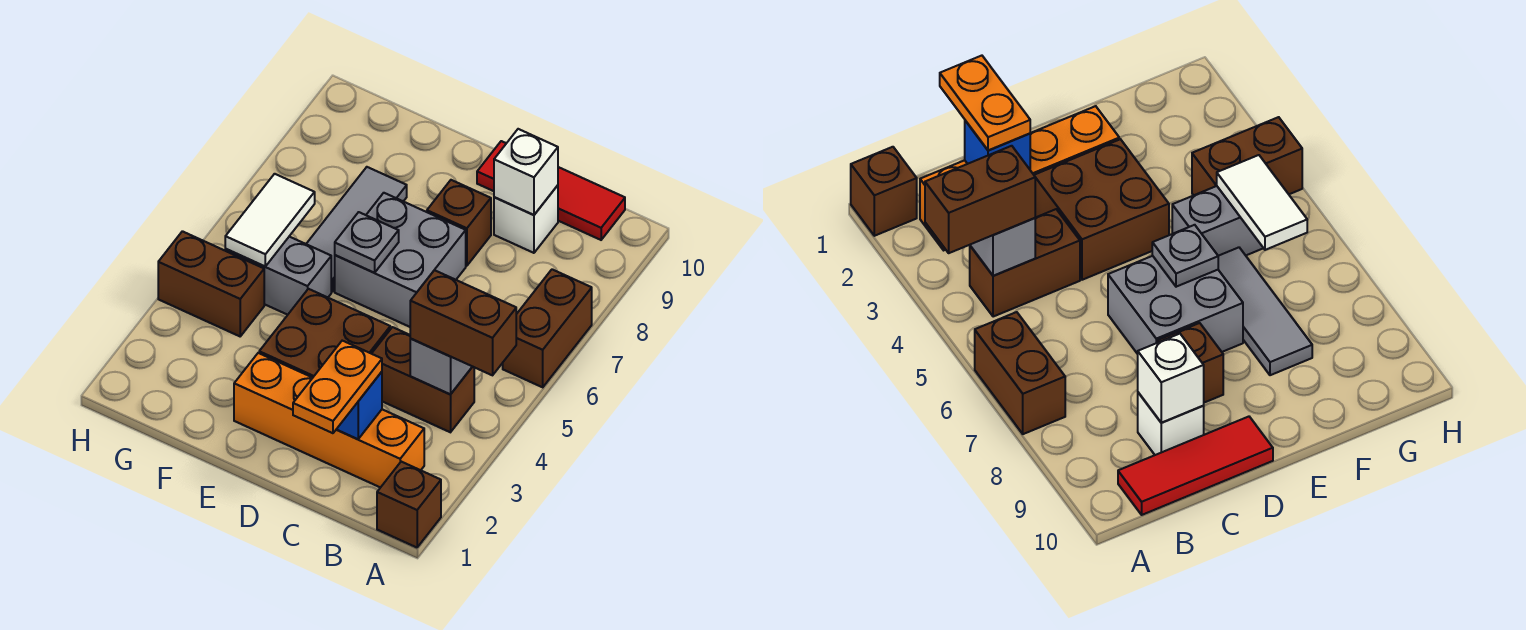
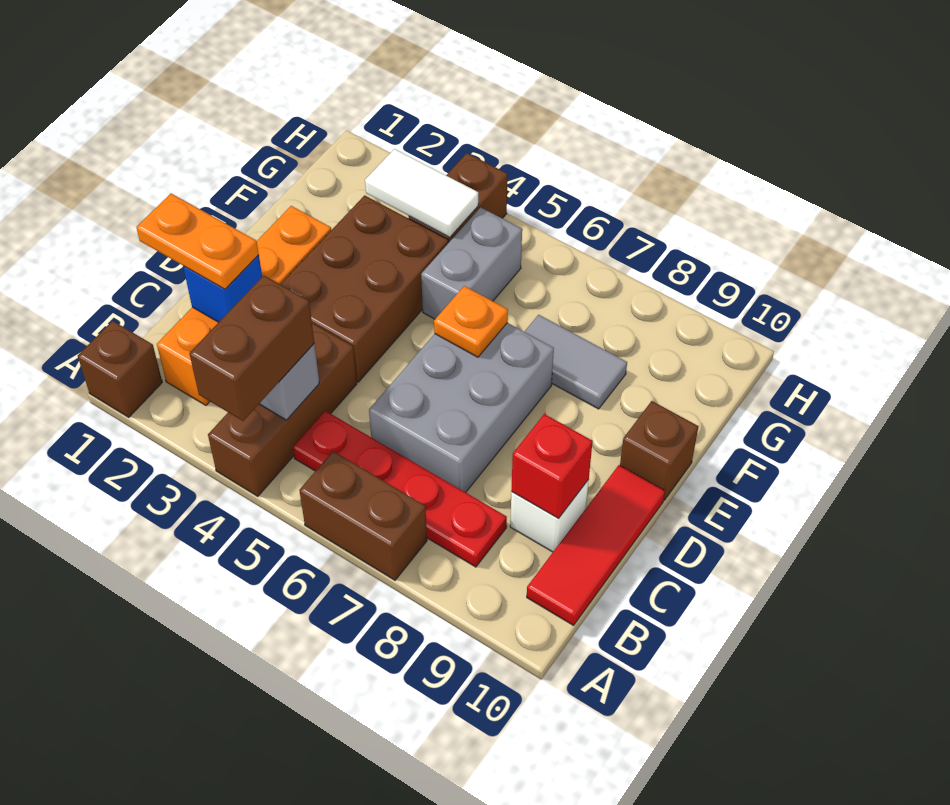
brown brick B4:C4 level 1 -> brown brick A4:C4 level 1
none -> red plate B5:B8 level 1
white brick C9 level 2 -> red brick C9 level 2
brown brick D3:E4 level 1 -> brown brick D3:F4 level 1
grey brick D6:E7 level 1 -> grey brick C6:E7 level 1
brown brick D8 level 1 -> brown brick E10 level 1
grey plate E6 level 2 -> orange plate E6 level 2
grey tile F6:F8 level 1 -> grey tile F7:F8 level 1
white tile G5:G6 level 2 -> white tile G3:G4 level 2

